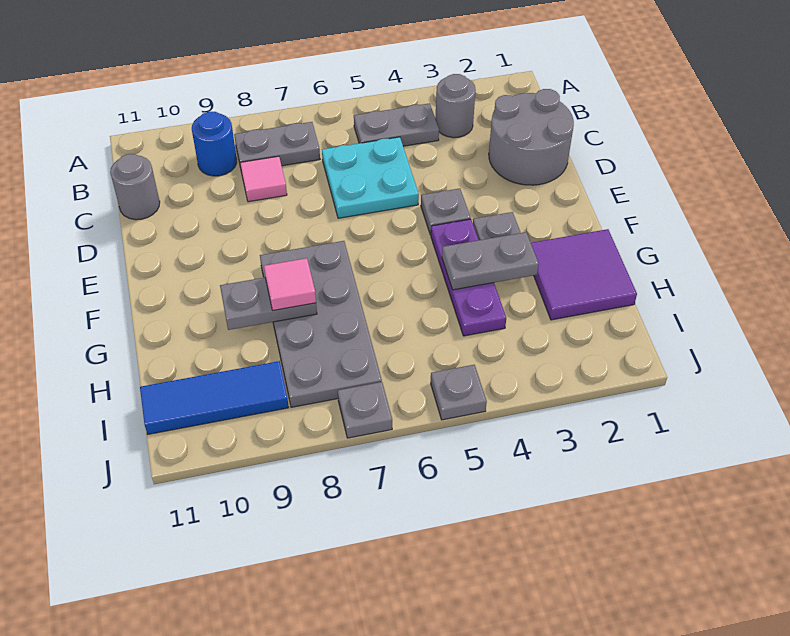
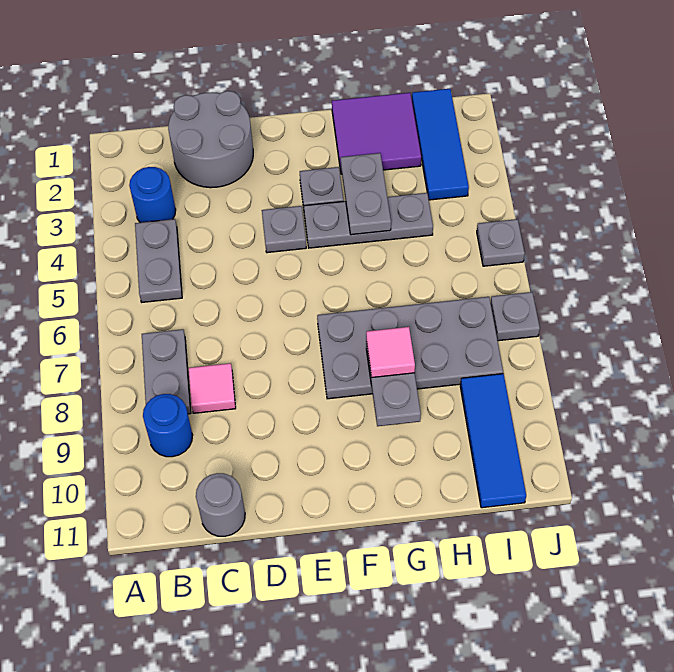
grey round brick B3 level 1 -> blue round brick B3 level 1
cyan plate C5:D6 level 1 -> none
purple plate F4:H4 level 1 -> grey plate F4:H4 level 1
none -> blue tile I1:I3 level 1

